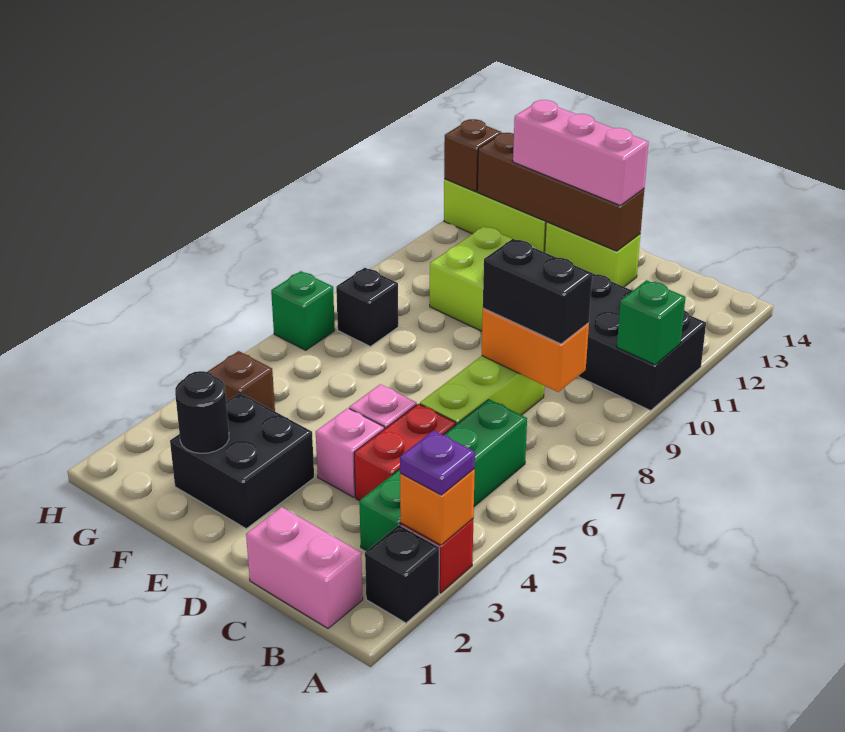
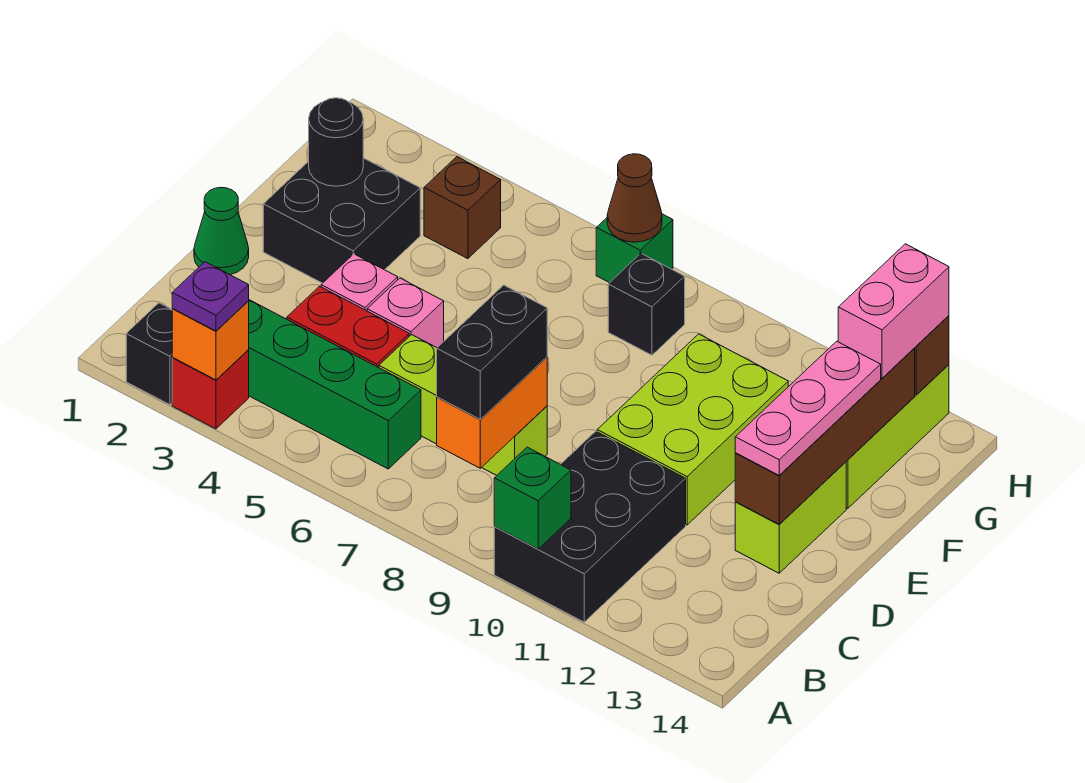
pink brick B1:C1 level 1 -> pink brick G13:H13 level 3
none -> green cone D1 level 1
pink brick D13:F13 level 3 -> pink plate D13:F13 level 3
none -> brown cone H7 level 2

